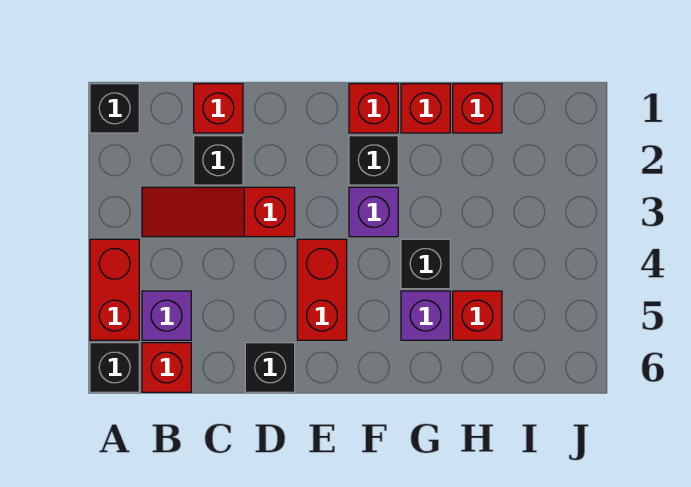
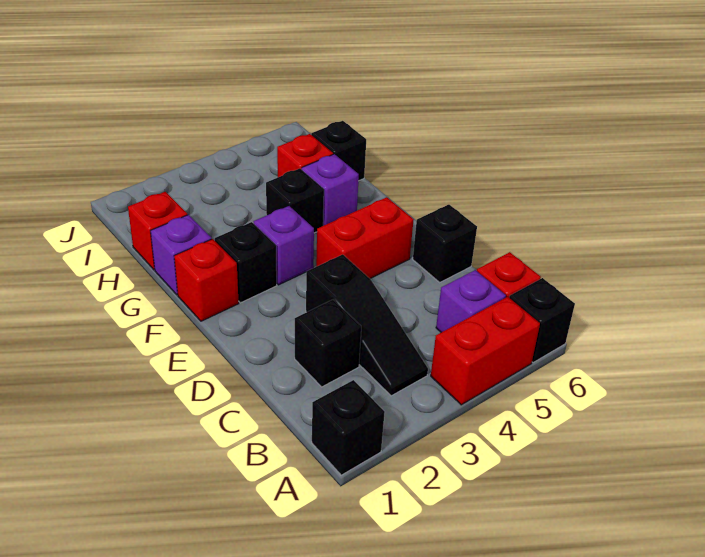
red slope B3:D3 level 1 top D -> black slope B3:D3 level 1 top D
red brick C1 level 1 -> none
red brick G1 level 1 -> purple brick G1 level 1
none -> black brick H6 level 1

